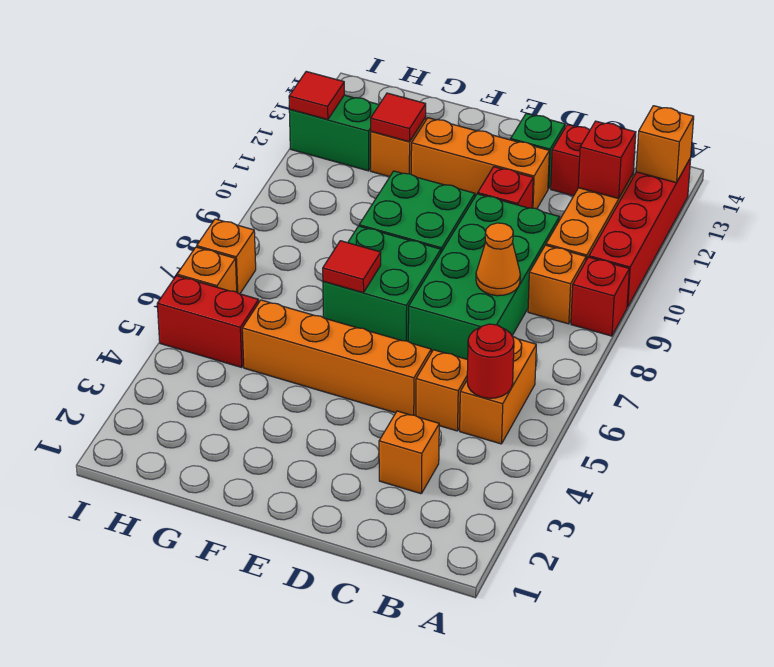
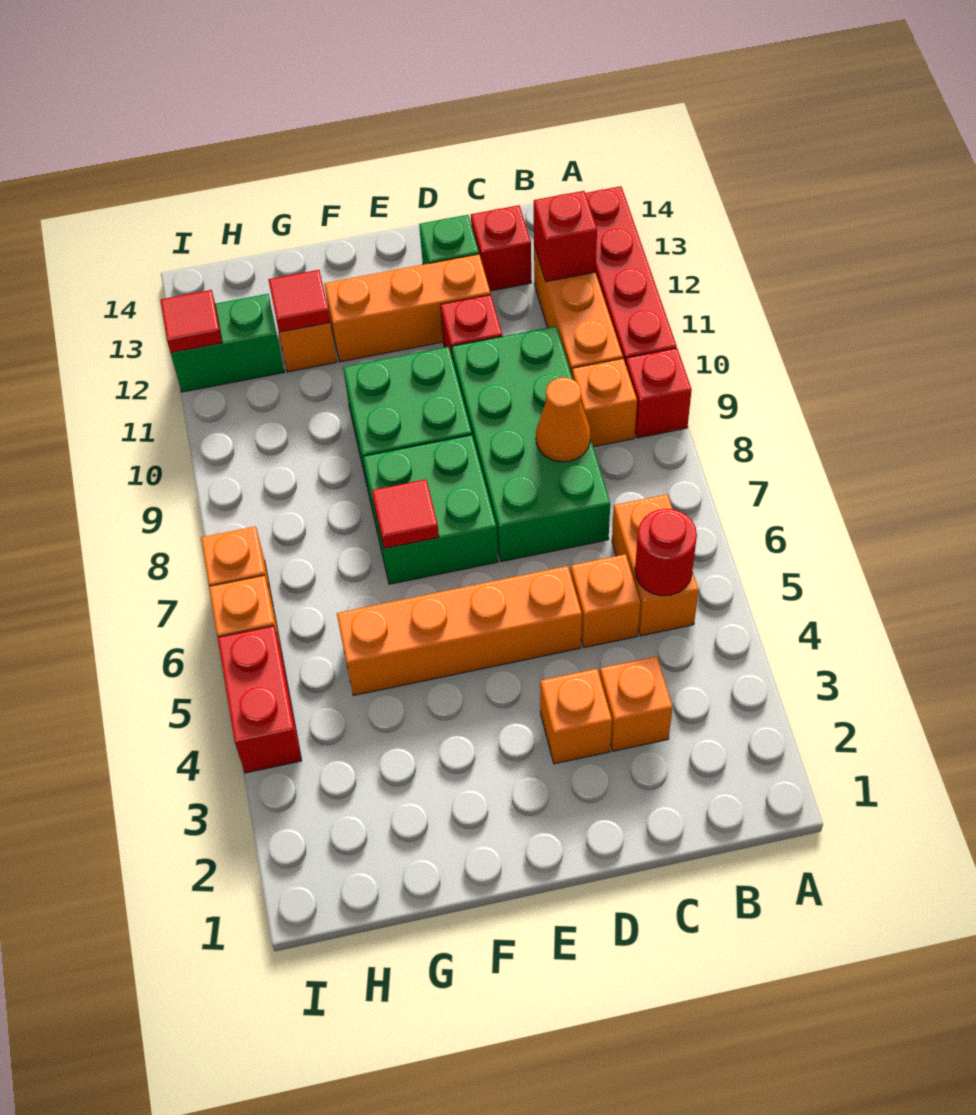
orange brick A13 level 2 -> orange brick D3 level 1
red brick H5:I5 level 1 -> red brick I4:I5 level 1

